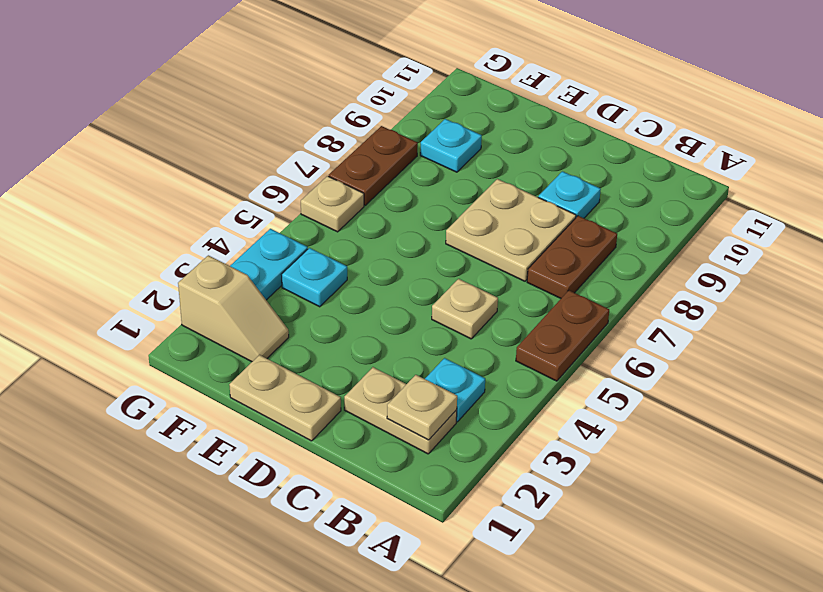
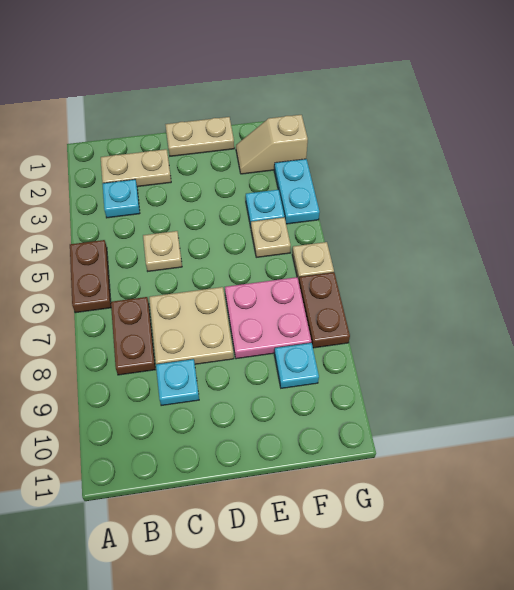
tan plate B2 level 2 -> tan plate F5 level 1
none -> pink plate E7:F8 level 1

